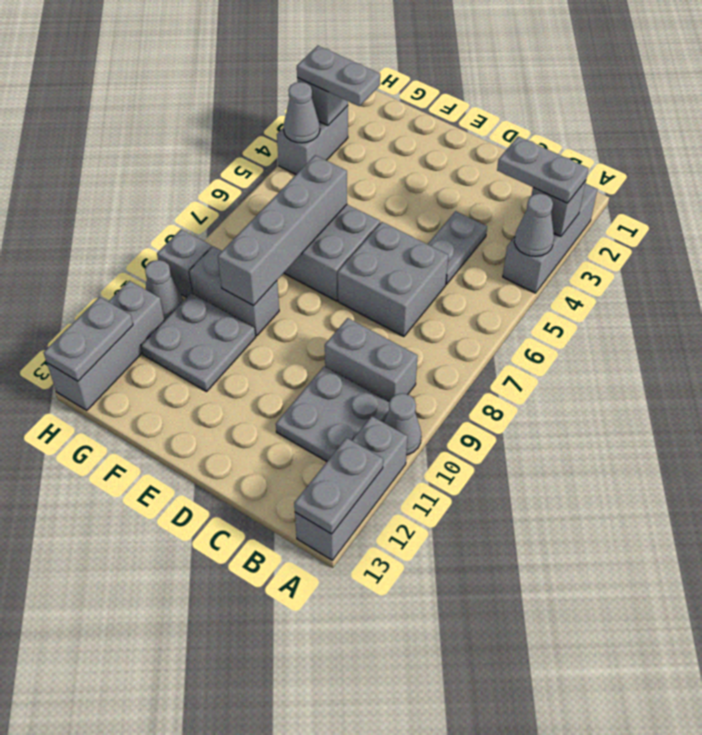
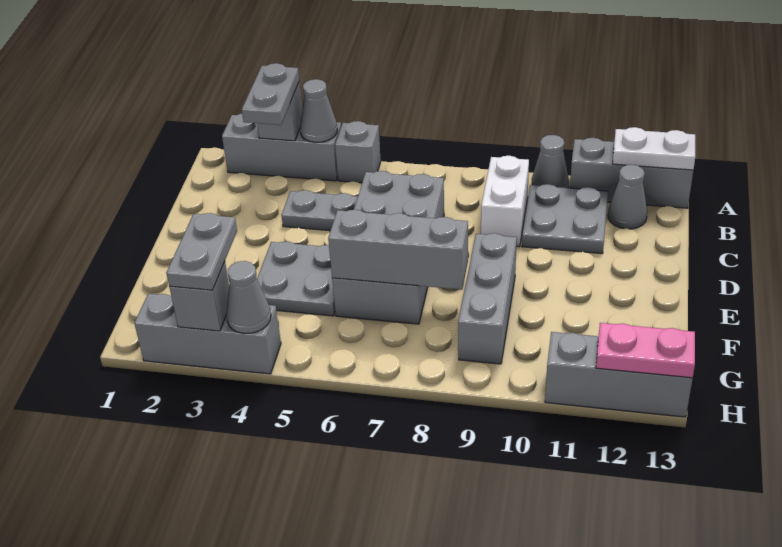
grey plate A12:A13 level 2 -> white plate A12:A13 level 2
grey brick B9:C9 level 1 -> white brick B9:C9 level 1
grey brick F6:F9 level 2 -> grey brick F6:F8 level 2
grey brick F9:G9 level 1 -> grey brick E9:G9 level 1
grey plate F10:G11 level 1 -> grey plate E4:F5 level 1
grey brick H3:H4 level 1 -> grey brick H2:H4 level 1
grey brick H9 level 1 -> grey brick A5 level 1
grey cone H10 level 1 -> grey cone B12 level 1
grey plate H12:H13 level 2 -> pink plate H12:H13 level 2

